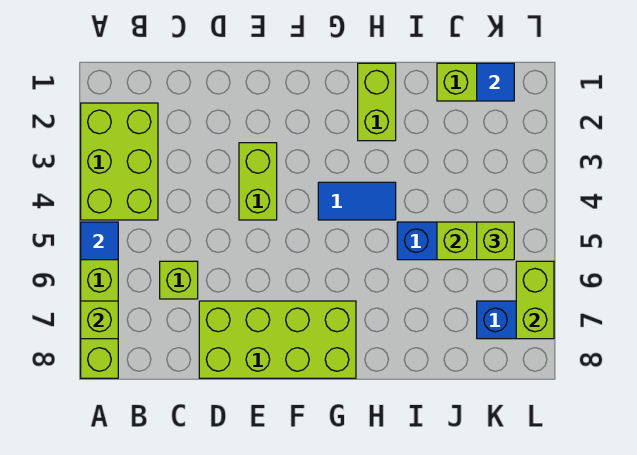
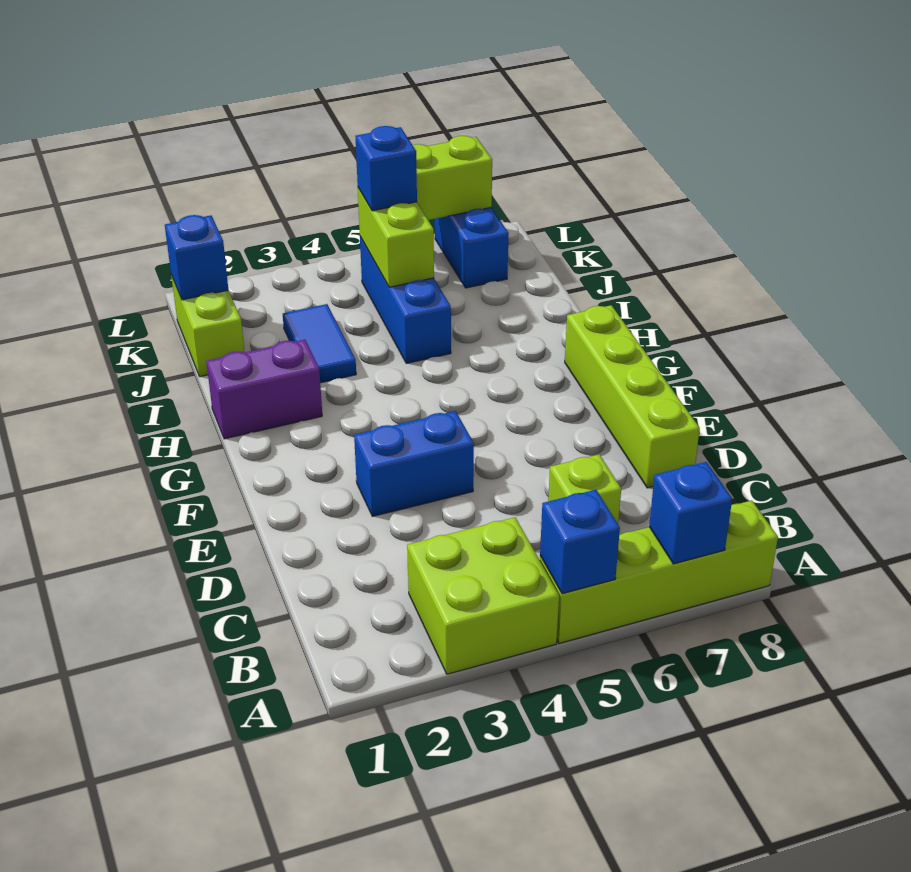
lime brick A2:B4 level 1 -> lime brick A3:B4 level 1
blue tile A5 level 2 -> blue brick A5 level 2
lime brick A7 level 2 -> blue brick A7 level 2
lime brick D7:G8 level 1 -> lime brick D8:G8 level 1
lime brick E3:E4 level 1 -> blue brick E3:E4 level 1
blue tile G4:H4 level 1 -> blue tile I3:J3 level 1
lime brick H1:H2 level 1 -> purple brick H1:H2 level 1
blue tile K1 level 2 -> blue brick K1 level 2
lime brick K5 level 3 -> blue brick K5 level 3

